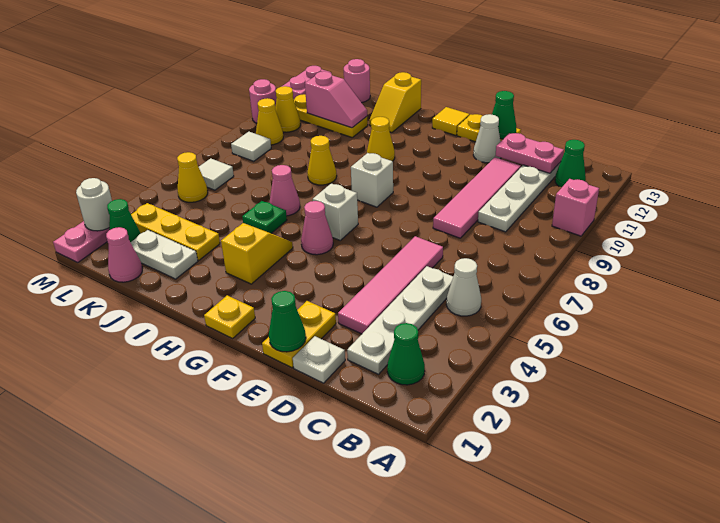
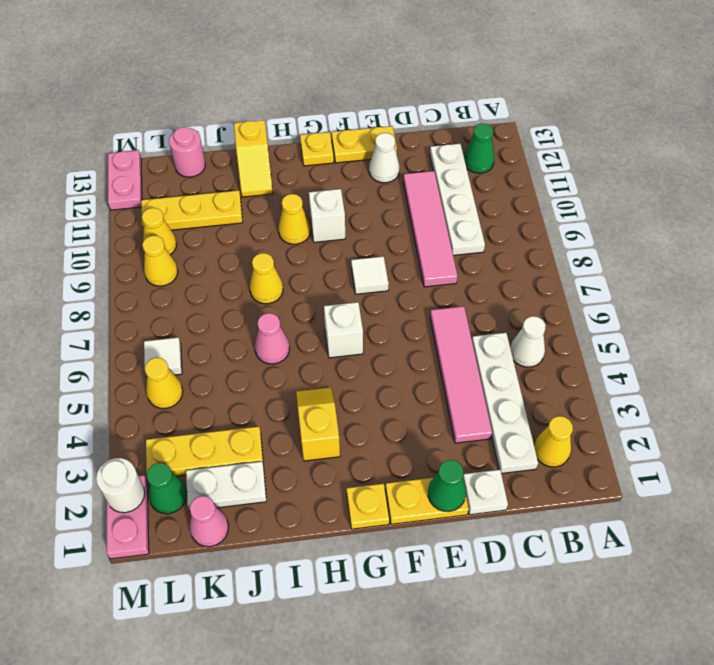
pink brick A10 level 1 -> none
green cone B2 level 1 -> yellow cone B2 level 1
pink plate C12:D12 level 2 -> none
yellow plate E1:E2 level 1 -> yellow plate E1:F1 level 1
green cone E13 level 2 -> none
pink cone G5 level 1 -> none
white brick G8 level 1 -> white brick G10 level 1
yellow tile G13 level 1 -> yellow plate G13 level 1
green plate I5 level 1 -> none
pink slope J11:K11 level 2 top K -> none
white tile L8 level 1 -> white tile F8 level 1
pink round brick M10 level 1 -> none

